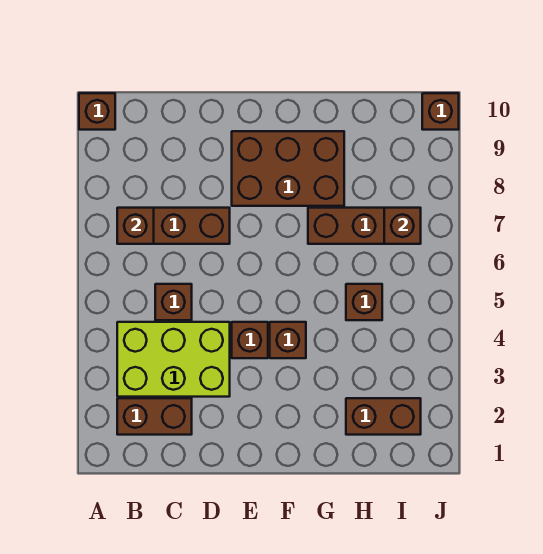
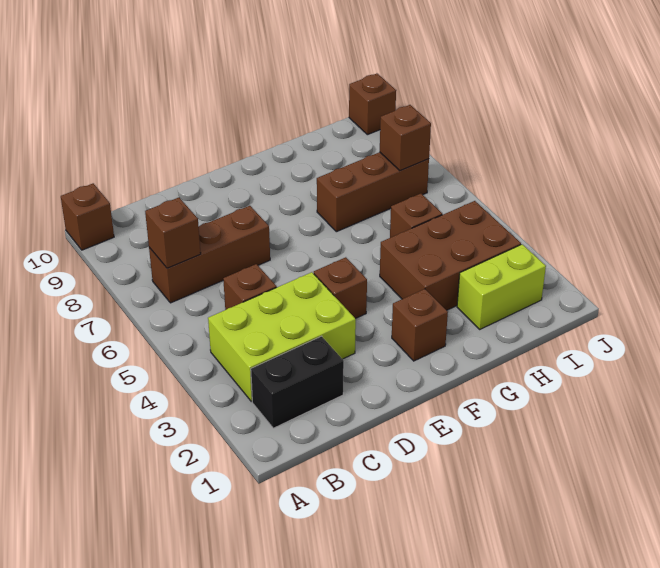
brown brick B2:C2 level 1 -> black brick B2:C2 level 1
brown brick E8:G9 level 1 -> brown brick G3:I4 level 1
brown brick F4 level 1 -> brown brick F2 level 1
brown brick H2:I2 level 1 -> lime brick H2:I2 level 1

